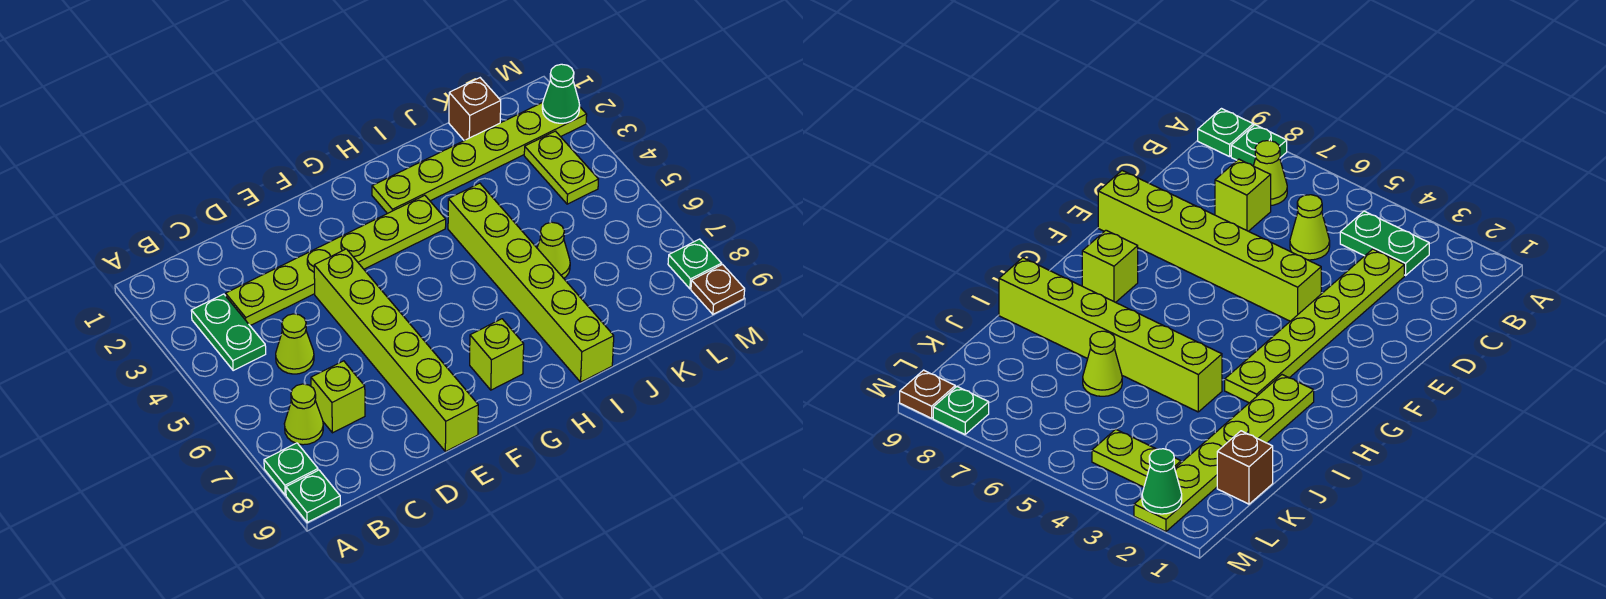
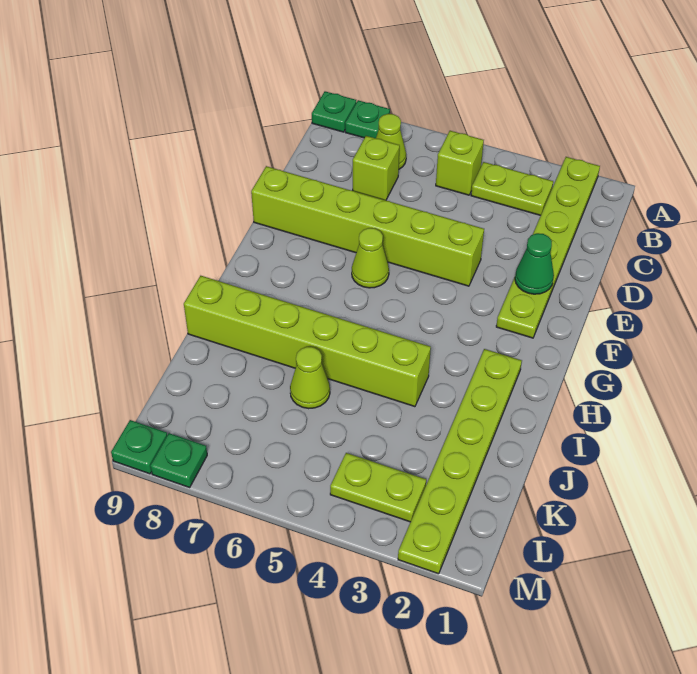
green plate B3:B4 level 1 -> lime plate B3:B4 level 1
lime plate C3:H3 level 1 -> lime plate A2:F2 level 1
lime cone C5 level 1 -> lime cone F6 level 1
lime brick G8 level 1 -> lime brick B5 level 1
brown brick K1 level 1 -> none
green cone M2 level 2 -> green cone E2 level 2
brown plate M9 level 1 -> green plate M9 level 1

